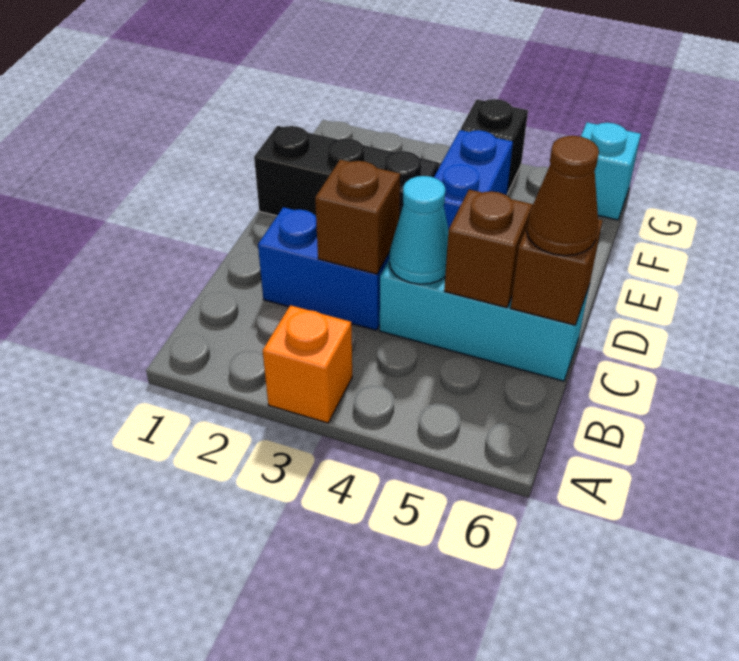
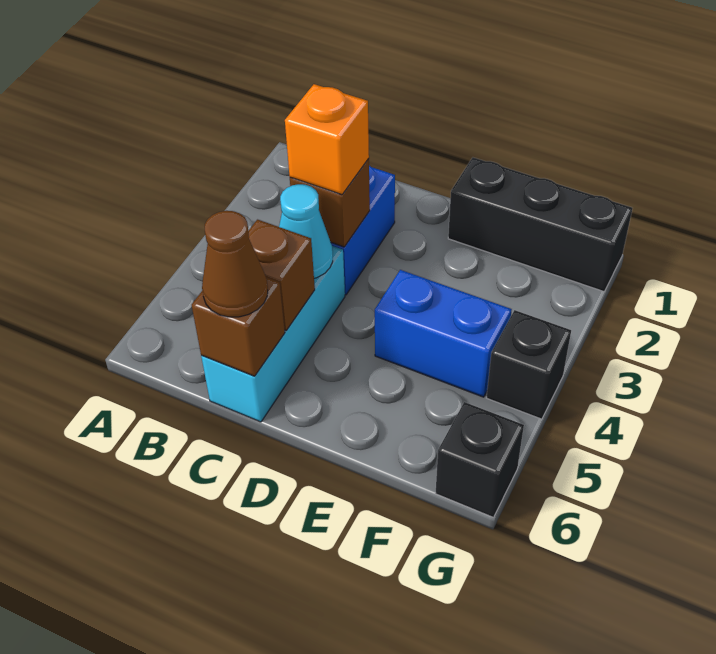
orange brick A3 level 1 -> orange brick C3 level 3
black brick E1:E3 level 1 -> black brick E1:G1 level 1
cyan brick G6 level 1 -> black brick G6 level 1

